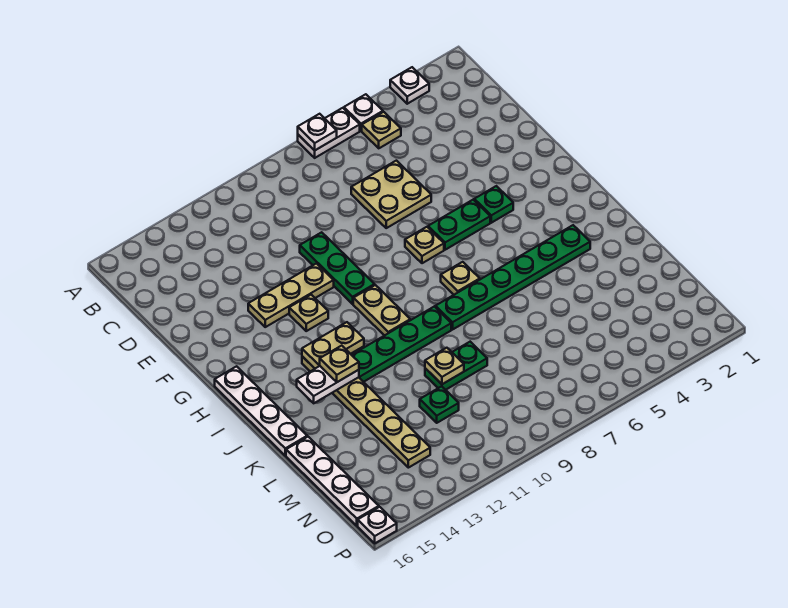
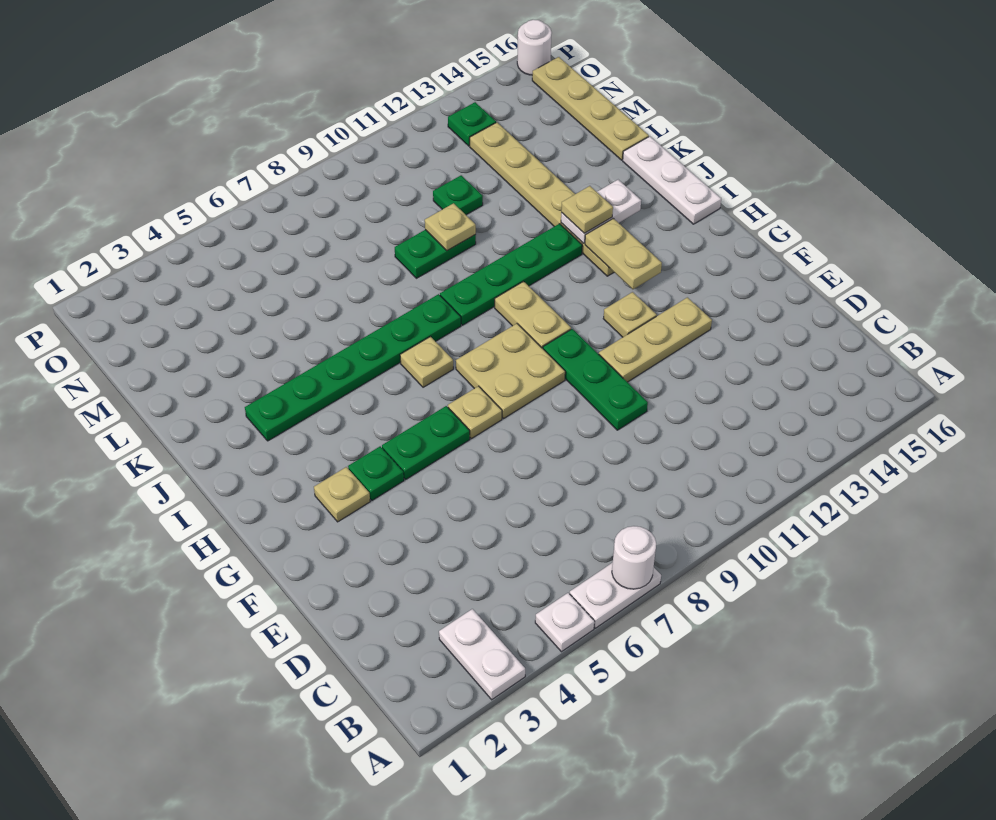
white plate A3 level 1 -> white plate A3:B3 level 1
white plate A7 level 2 -> white round brick A7 level 2
tan plate B5 level 1 -> tan plate G3 level 1
tan plate D6:E7 level 1 -> tan plate G8:H9 level 1
white plate H16:K16 level 1 -> white plate I16:K16 level 1
tan plate I12:I13 level 2 -> tan plate H13:I13 level 2
white plate L16:O16 level 1 -> tan plate L16:O16 level 1
none -> green plate O13 level 1
white plate P16 level 1 -> white round brick P16 level 1

